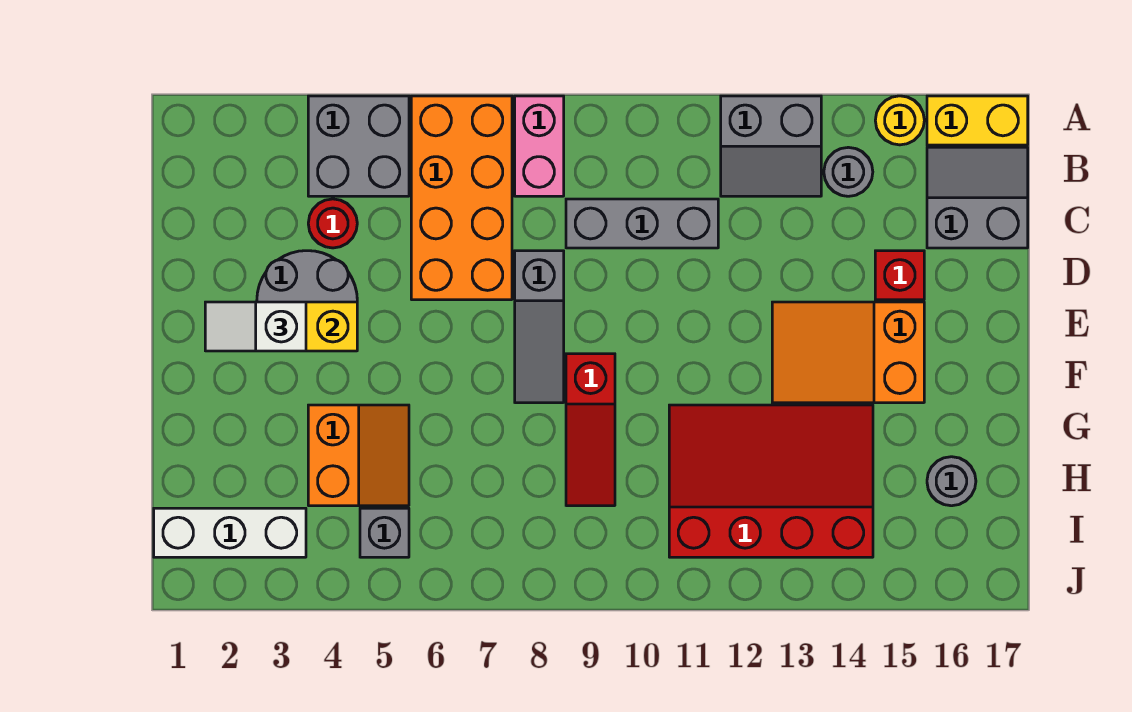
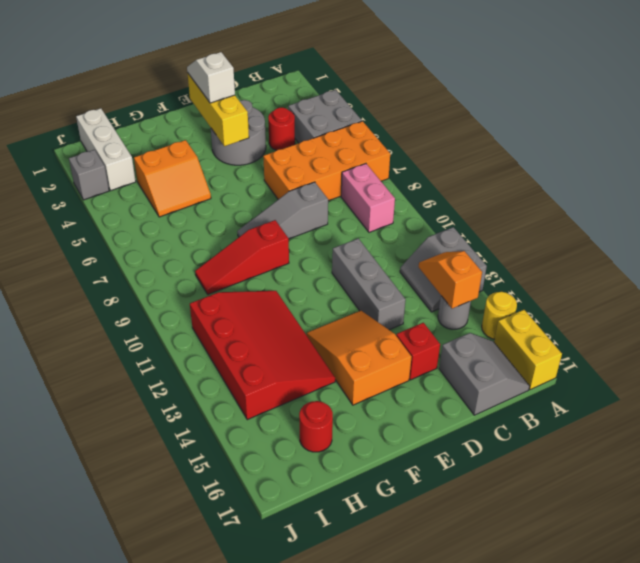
pink brick A8:B8 level 1 -> pink brick B8:B9 level 1
none -> orange slope B13:B14 level 2 top 14
grey brick C9:C11 level 1 -> grey brick D11:D13 level 1
grey round brick H16 level 1 -> red round brick H16 level 1
grey brick I5 level 1 -> grey brick J3 level 1

